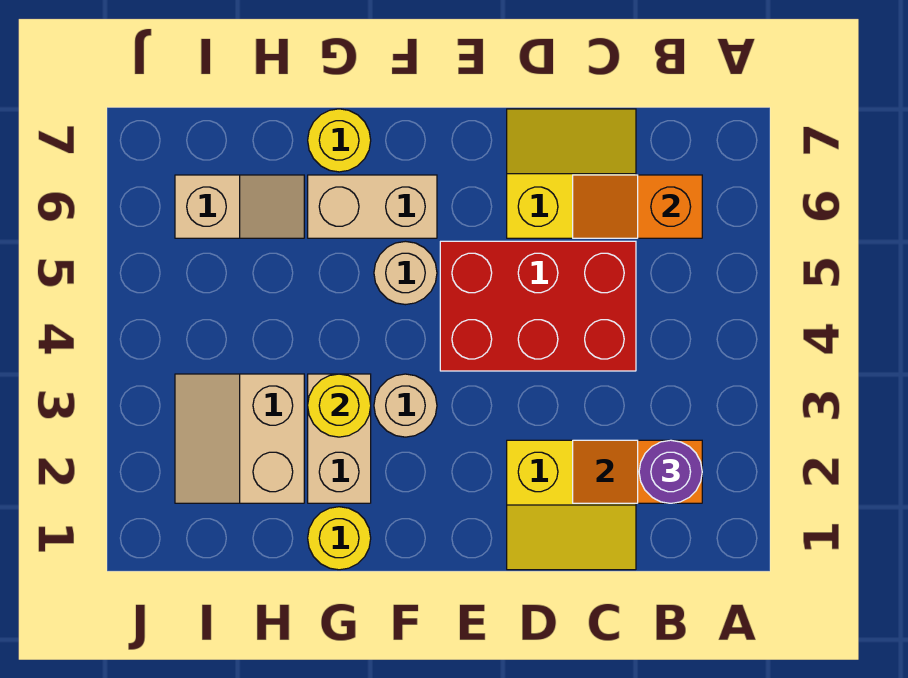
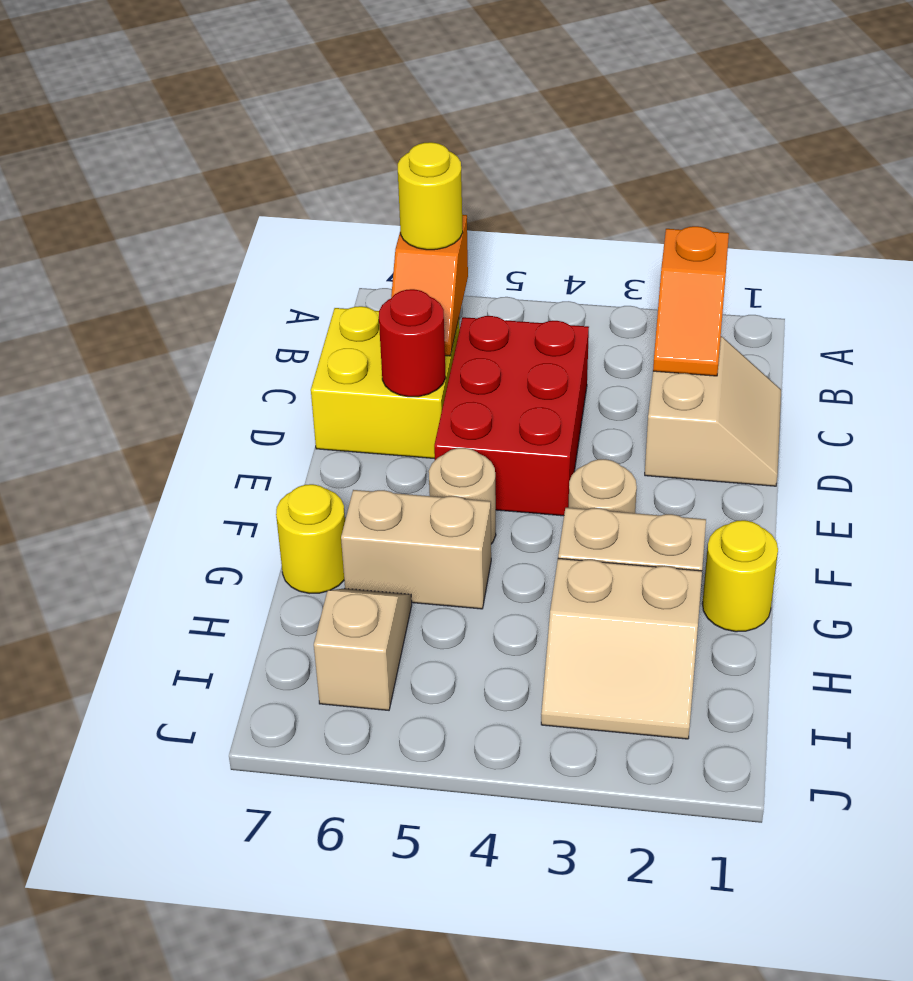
purple round brick B2 level 3 -> none
yellow slope C1:D2 level 1 top 2 -> tan slope C1:D2 level 1 top 2
yellow slope C6:D7 level 1 top 6 -> yellow brick C6:D7 level 1
none -> red round brick D6 level 2
tan brick F6:G6 level 1 -> tan brick G5:G6 level 1
yellow round brick G3 level 2 -> yellow round brick B6 level 3

